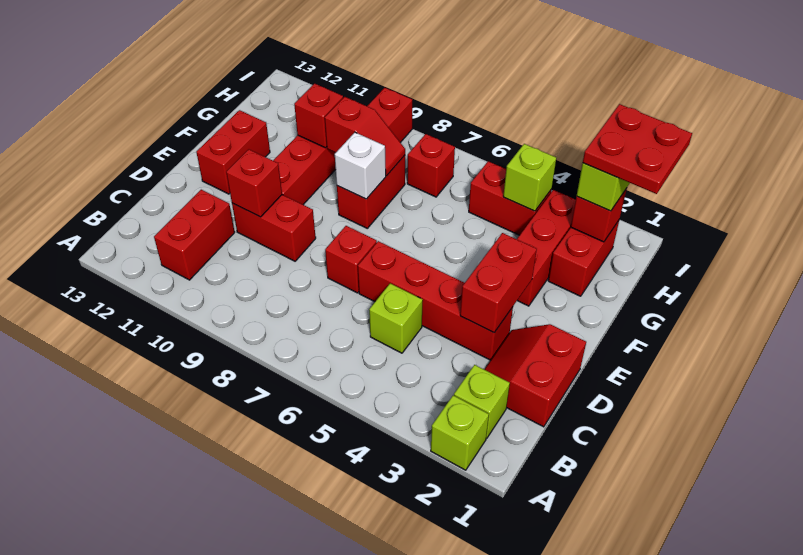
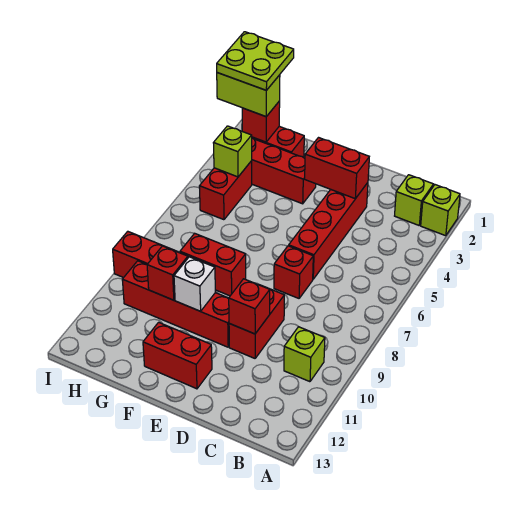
red brick B11:C11 level 1 -> none
red slope C1:D2 level 1 top 1 -> none
lime brick C5 level 1 -> lime brick B10 level 1
white brick F8 level 2 -> white brick F10 level 2
red slope G8:G9 level 2 top 9 -> none
red plate H1:I2 level 4 -> lime plate H1:I2 level 4
red brick H7 level 1 -> none

